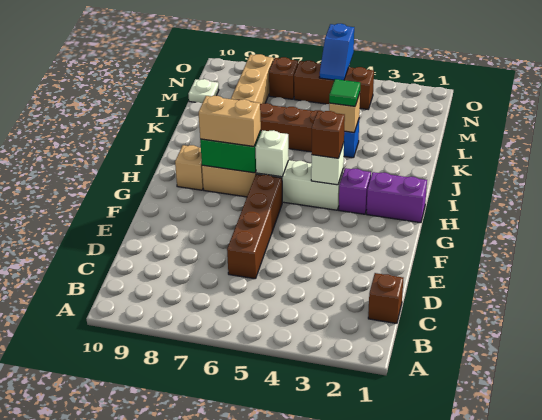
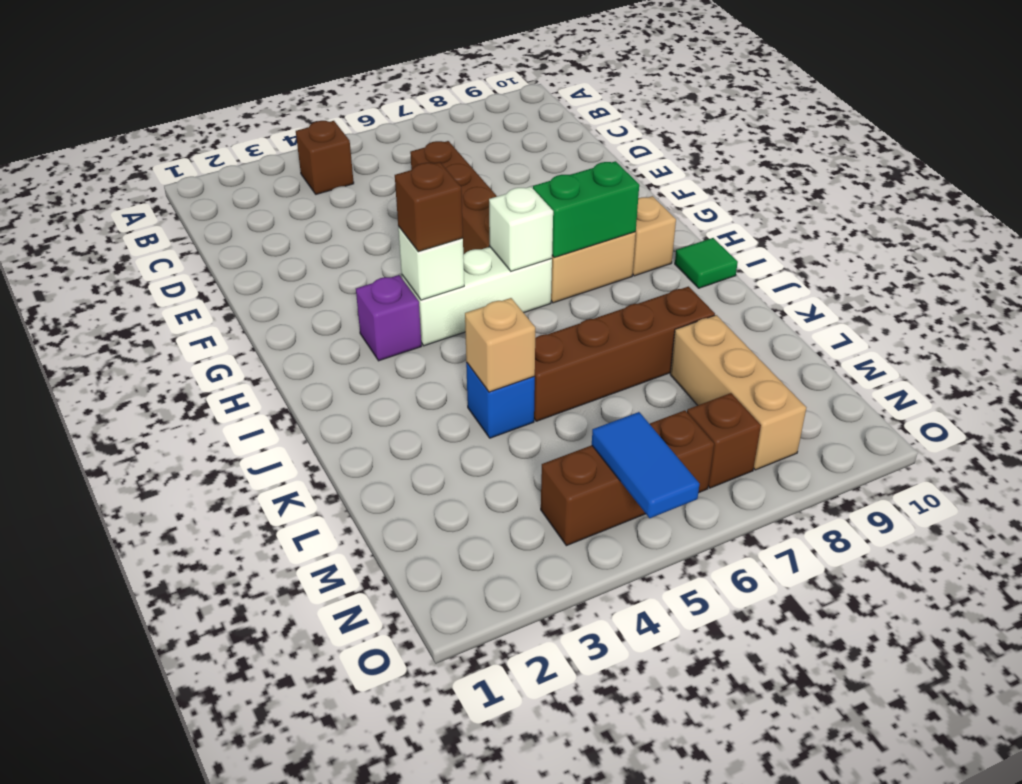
brown brick C1 level 1 -> brown brick B4 level 1
purple brick H1:H2 level 1 -> none
tan brick H7:H8 level 3 -> none
green tile K4 level 3 -> green tile I10 level 1
white plate M10 level 1 -> none
blue slope N5:O5 level 2 top O -> blue tile N5:O5 level 2

